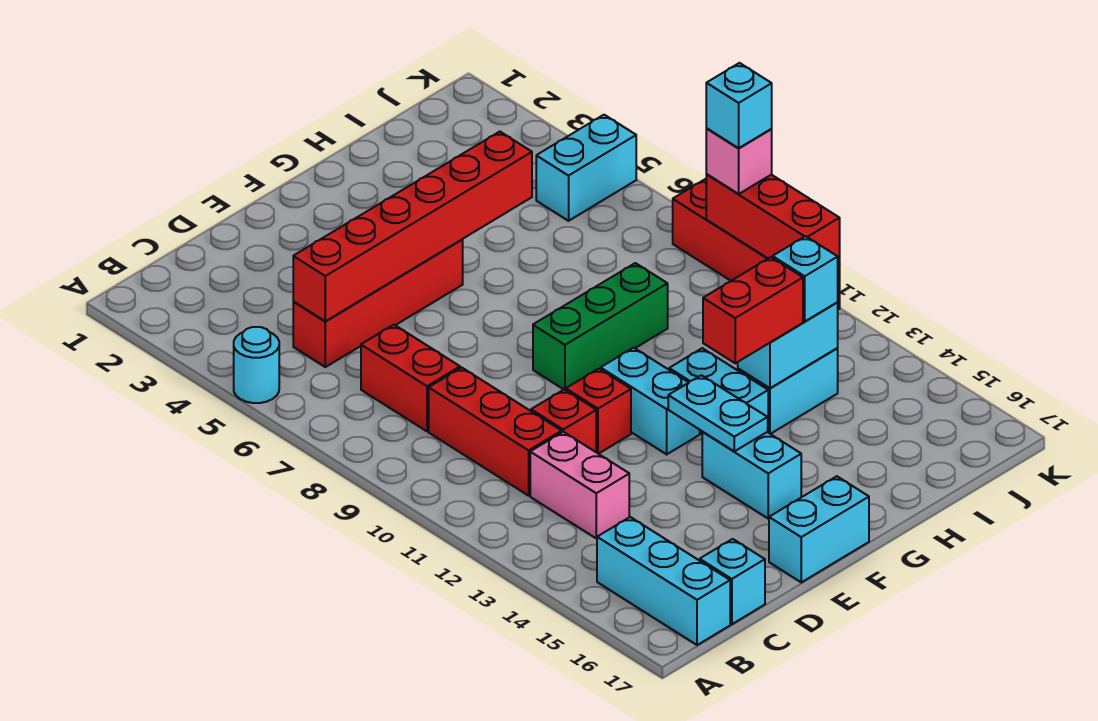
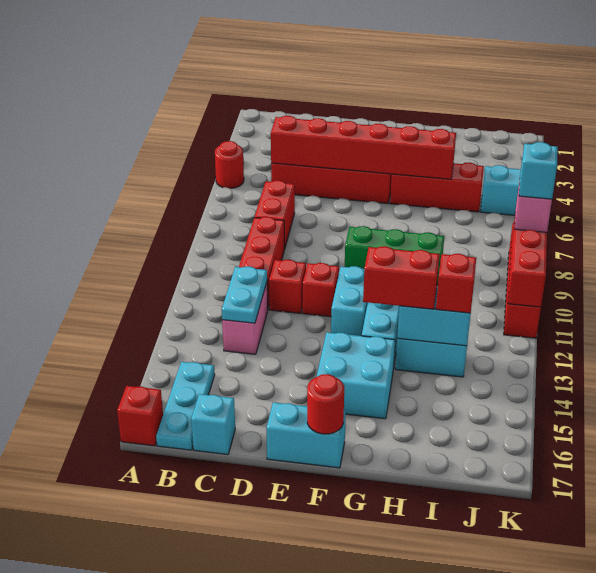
cyan round brick A5 level 1 -> red round brick A5 level 1
none -> red brick A17 level 1
cyan brick B15:B17 level 1 -> cyan plate B15:B17 level 1
cyan plate F13:F14 level 2 -> cyan plate C12:C13 level 2
cyan brick F14:F15 level 1 -> cyan brick F14:G15 level 1
none -> red round brick F17 level 2
none -> red brick G5:I5 level 1
cyan brick I13 level 3 -> red brick I13 level 3

